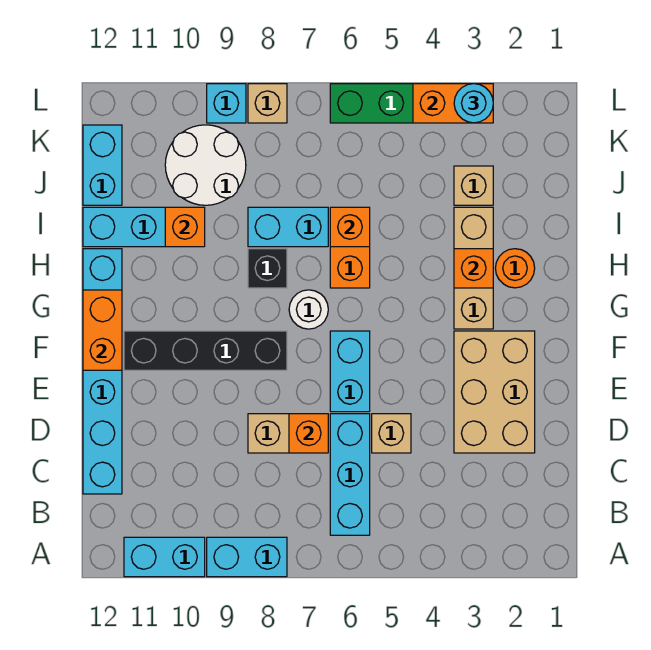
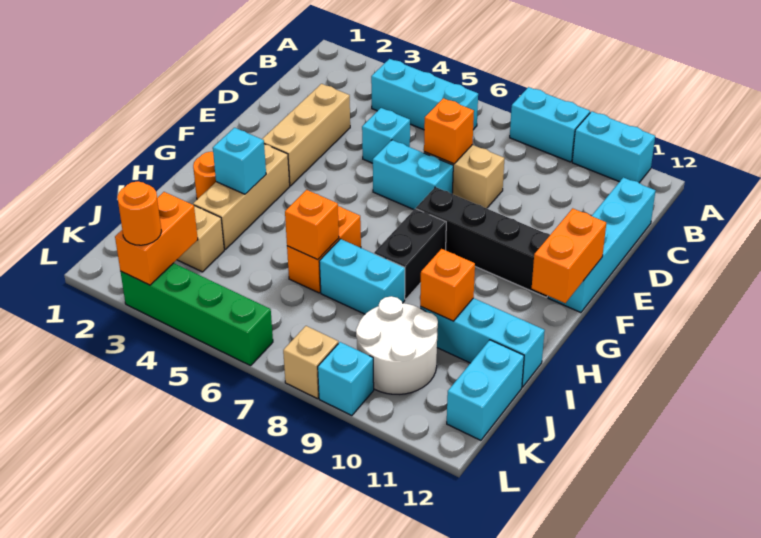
cyan brick B6:D6 level 1 -> cyan brick B4:B6 level 1
cyan brick C12:H12 level 1 -> cyan brick C12:F12 level 1
tan brick D2:F3 level 1 -> tan brick D3:F3 level 1
tan brick D5 level 1 -> cyan brick D5 level 1
cyan brick E6:F6 level 1 -> cyan brick E6:E7 level 1
white round brick G7 level 1 -> none
orange brick H3 level 2 -> cyan brick H3 level 2
black brick H8 level 1 -> black brick G8:H8 level 1
orange brick L3:L4 level 2 -> orange brick K3:L3 level 2
cyan round brick L3 level 3 -> orange round brick L3 level 3

